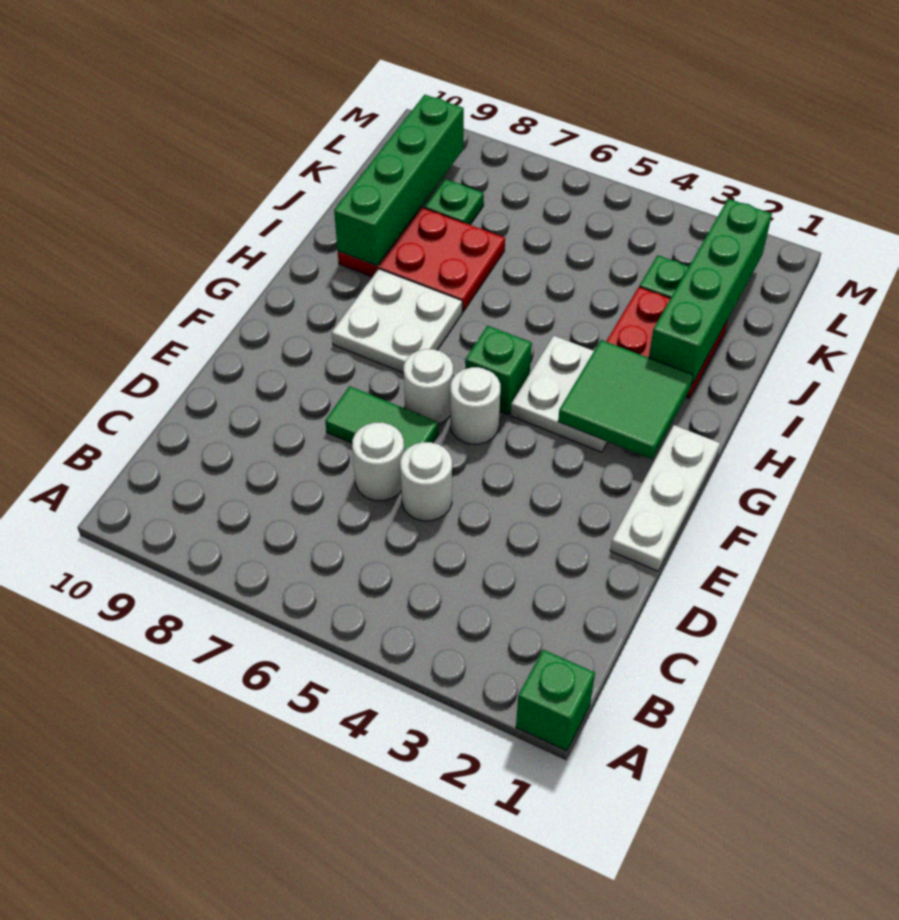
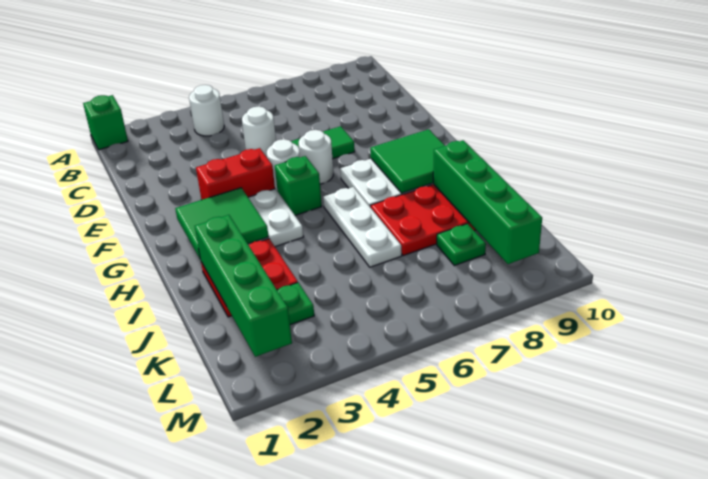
white round brick D6 level 1 -> white round brick B4 level 1
white plate E1:G1 level 1 -> white plate H6:J6 level 1
none -> red brick F3:F4 level 1
none -> green tile G8:H9 level 2

